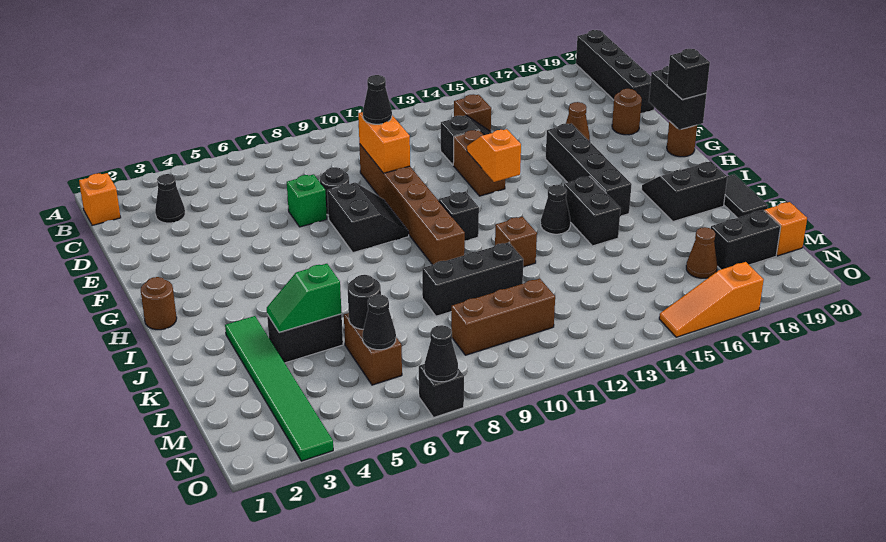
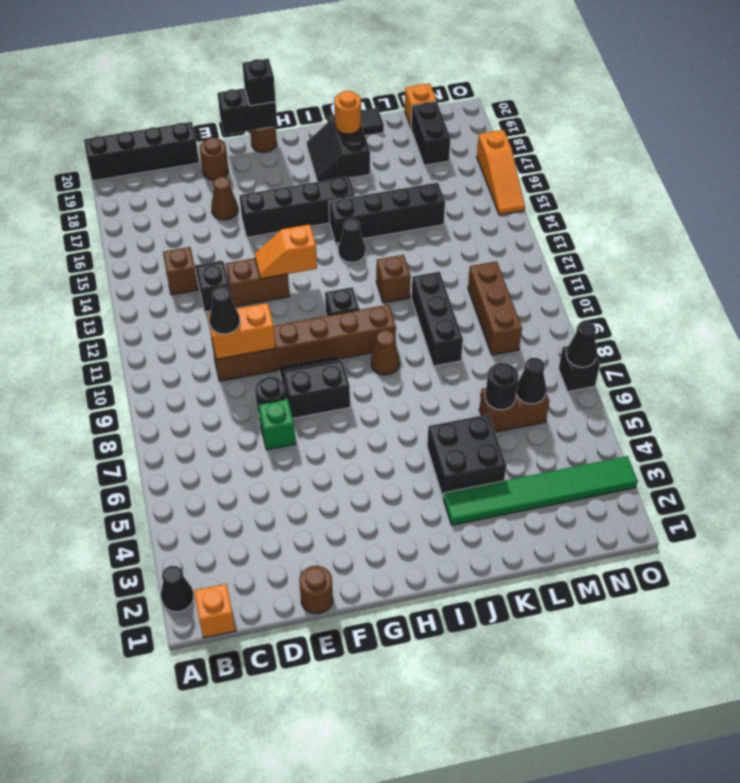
black cone C3 level 1 -> black cone A2 level 1
brown round brick H1 level 1 -> brown round brick E1 level 1
black brick I15:J15 level 1 -> black brick I15:L15 level 1
none -> orange round brick J19 level 2
black brick K4:K5 level 1 -> black brick J4:K5 level 1
green slope K4:K5 level 2 top 5 -> none
brown cone M17 level 1 -> brown cone I9 level 1

